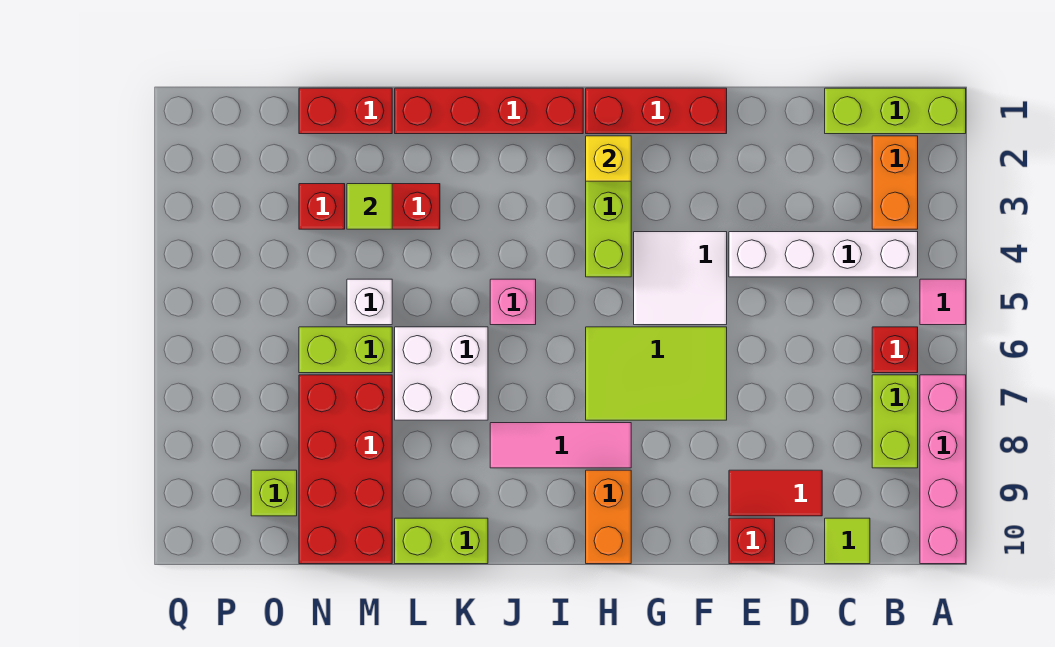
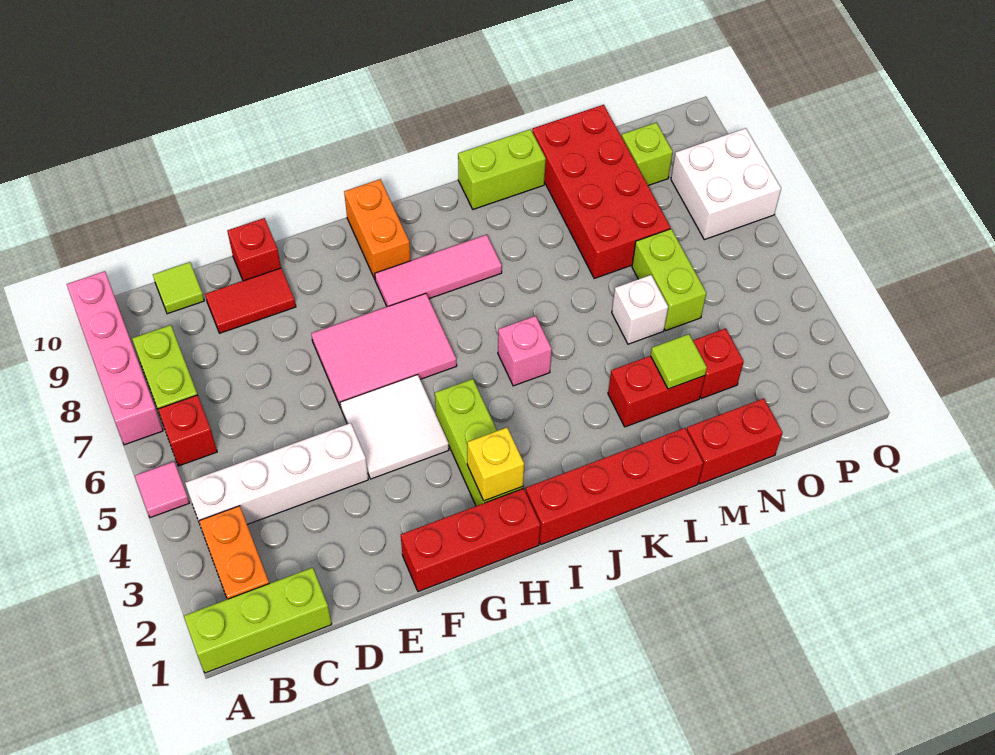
lime tile F6:H7 level 1 -> pink tile F6:H7 level 1
white brick K6:L7 level 1 -> white brick P7:Q8 level 1
lime brick M6:N6 level 1 -> lime brick N5:N6 level 1

